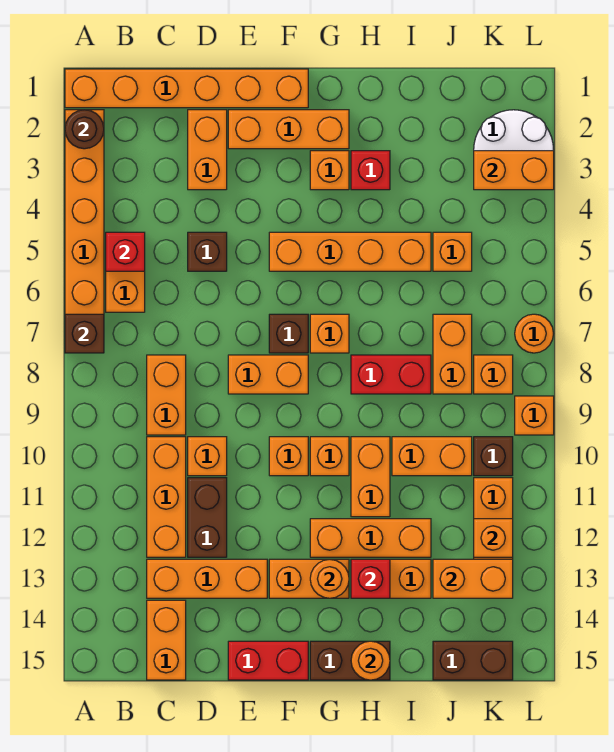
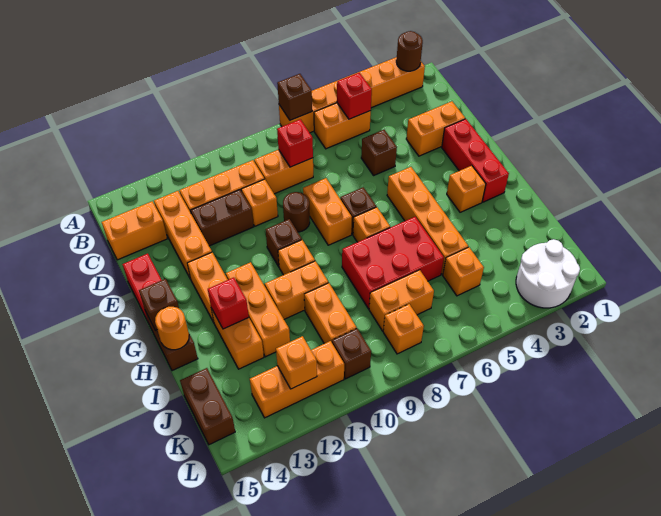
orange brick A1:F1 level 1 -> none
orange brick E2:G2 level 1 -> red brick E2:G2 level 1
none -> brown round brick E9 level 1
orange brick F10 level 1 -> brown brick F10 level 1
orange round brick G13 level 2 -> none
none -> brown brick G15 level 2
red brick H3 level 1 -> red brick C8 level 2
red brick H8:I8 level 1 -> red brick H6:I8 level 1
orange brick J13:K13 level 2 -> none
orange brick K3:L3 level 2 -> none
orange round brick L7 level 1 -> none
orange brick L9 level 1 -> none

